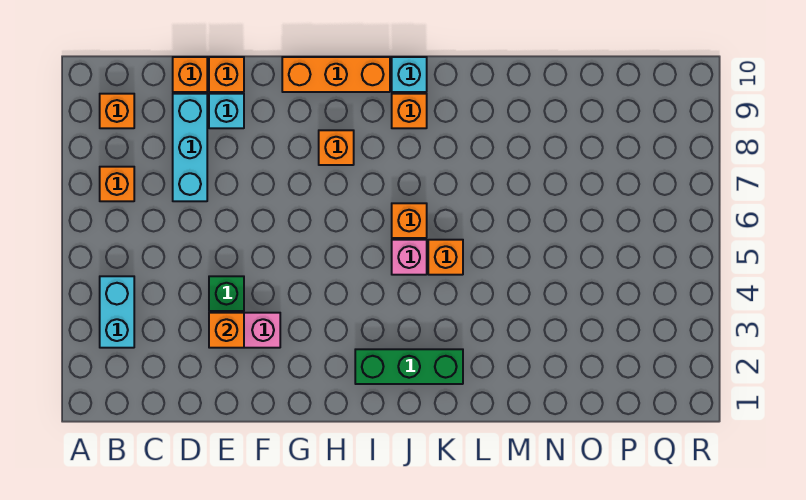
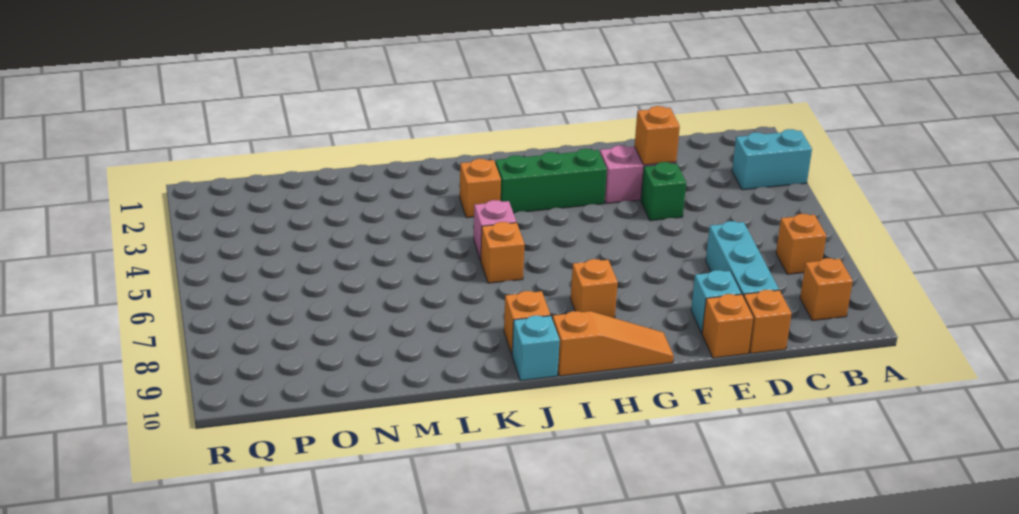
cyan brick B3:B4 level 1 -> cyan brick A3:B3 level 1
orange brick G10:I10 level 1 -> orange slope G10:I10 level 1 top I
green brick I2:K2 level 1 -> green brick G3:I3 level 1
orange brick K5 level 1 -> orange brick J3 level 1

